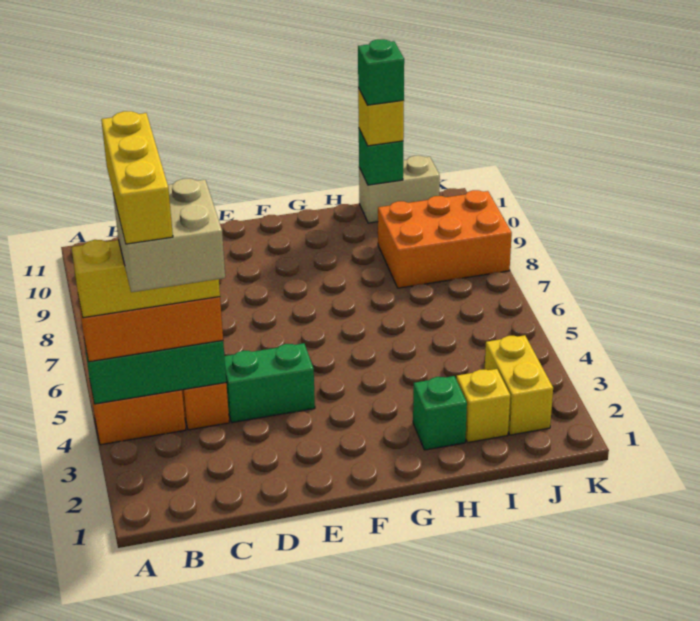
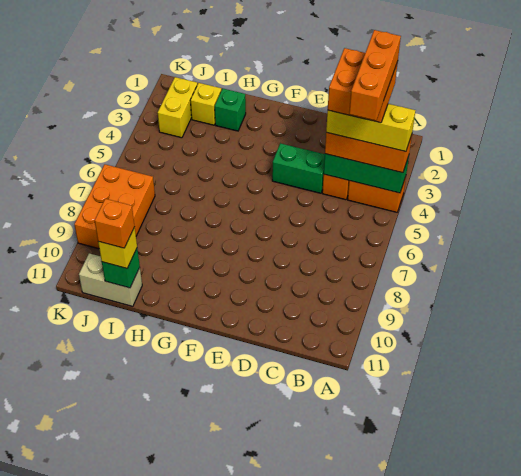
tan brick B3:C4 level 5 -> orange brick B3:C4 level 5
yellow brick B3:B5 level 6 -> orange brick B3:B5 level 6
orange brick I8:K9 level 1 -> orange brick J7:K9 level 1
green brick I11 level 4 -> orange brick I11 level 4

